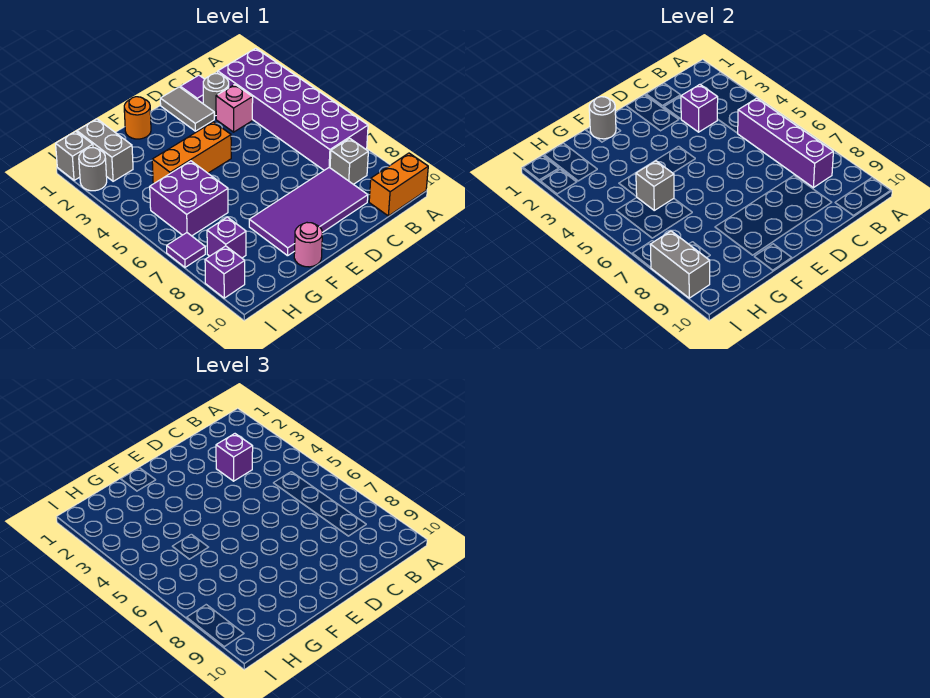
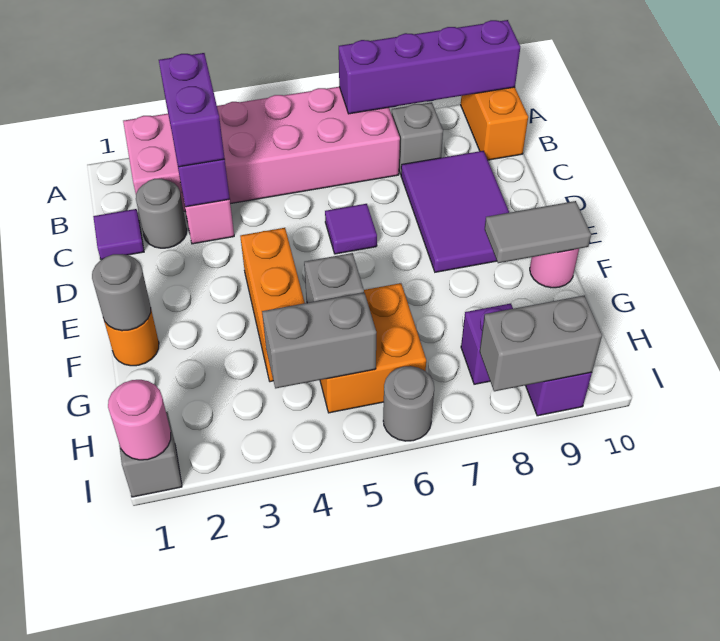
purple brick A2:B7 level 1 -> pink brick A2:B7 level 1
purple brick B5:B8 level 2 -> purple brick A7:A10 level 2
purple brick C3 level 3 -> purple brick B3:C3 level 3
purple tile C8:F9 level 1 -> purple tile C8:E9 level 1
grey tile D1:D2 level 1 -> grey tile F9:F10 level 2
purple brick G5:H6 level 1 -> orange brick G5:H6 level 1
grey brick H1:H2 level 1 -> grey brick H4:H5 level 2
none -> pink round brick I1 level 2
grey round brick I2 level 1 -> grey round brick I6 level 1
purple tile I7 level 1 -> purple tile D6 level 1

